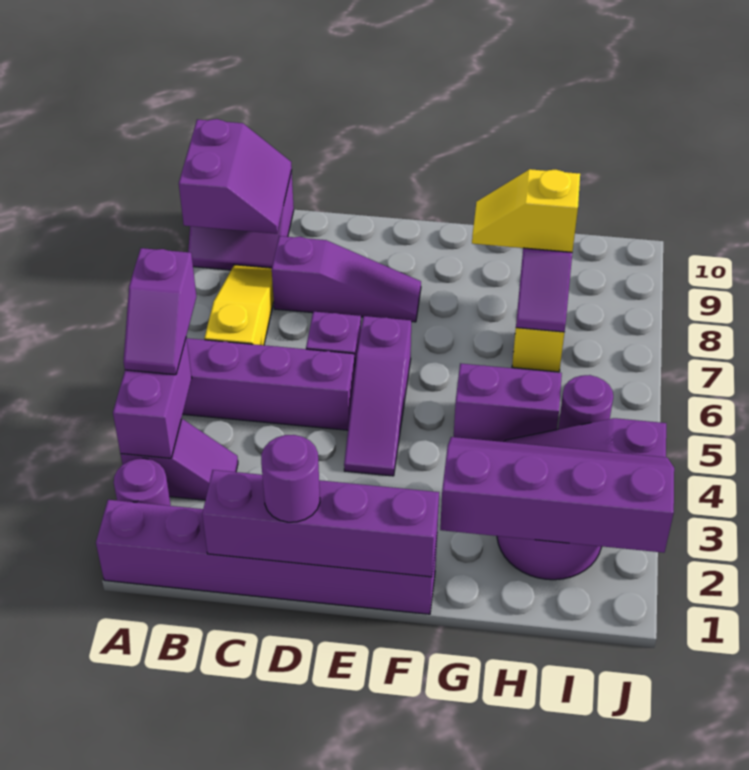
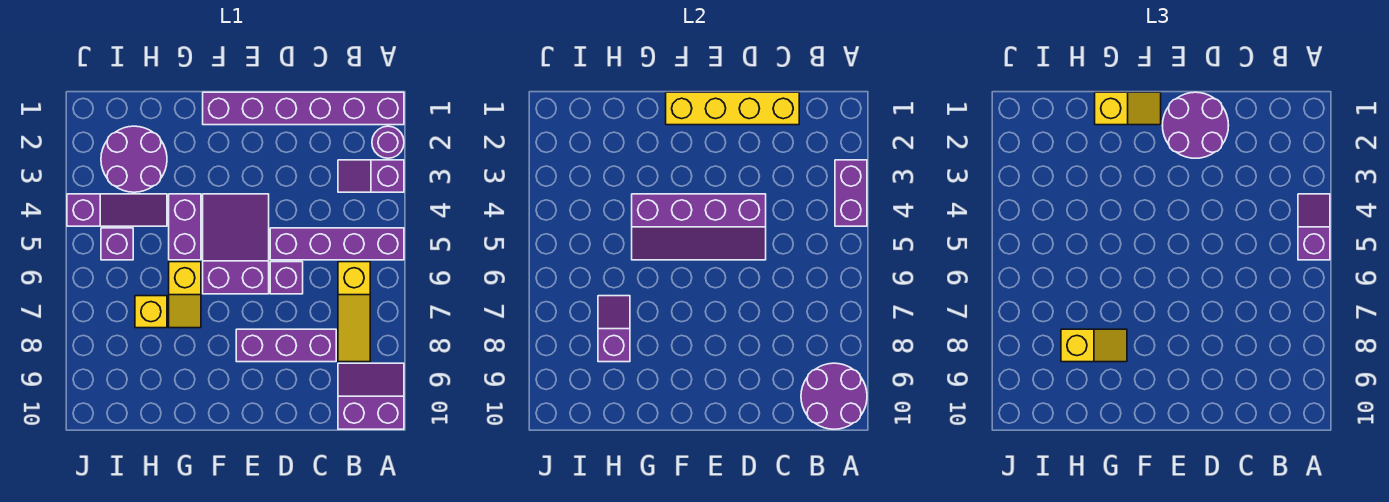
purple slope A9:B10 level 2 top A -> purple round brick A9:B10 level 2
purple brick C1:F1 level 2 -> yellow brick C1:F1 level 2
purple slope C8:E8 level 1 top C -> purple brick C8:E8 level 1
purple round brick D1 level 3 -> purple round brick D1:E2 level 3
purple slope E4:E6 level 1 top 6 -> purple slope E4:F6 level 1 top 6
none -> yellow slope F1:G1 level 3 top G
purple slope G2:J3 level 2 top 2 -> purple slope D4:G5 level 2 top 4
purple brick G5:H5 level 1 -> purple brick G4:G5 level 1
none -> yellow slope G6:G7 level 1 top 6
purple round brick I5 level 1 -> purple brick I5 level 1

